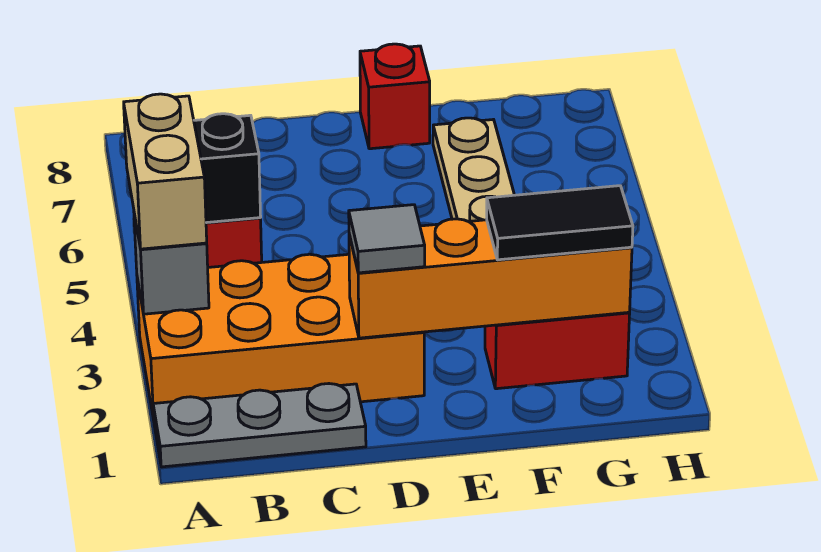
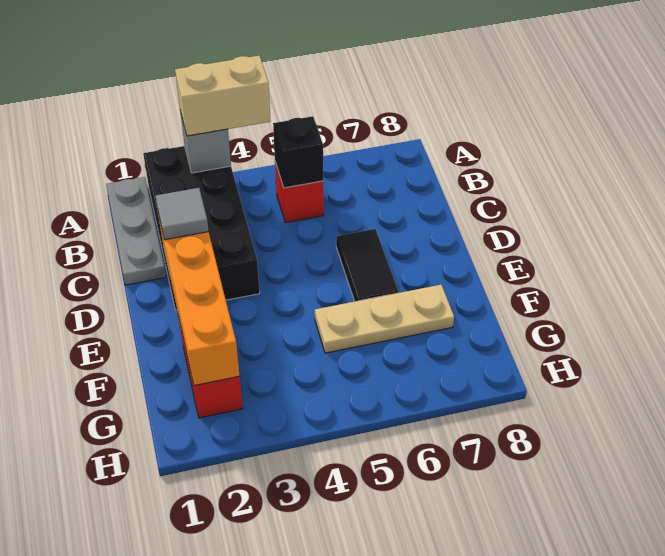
orange brick A2:D3 level 1 -> black brick A2:D3 level 1
red brick E8 level 1 -> none
black tile F2:G2 level 3 -> black tile D6:E6 level 1

